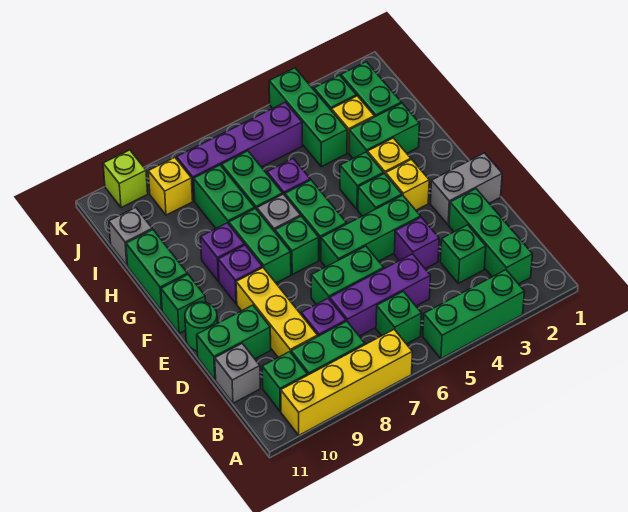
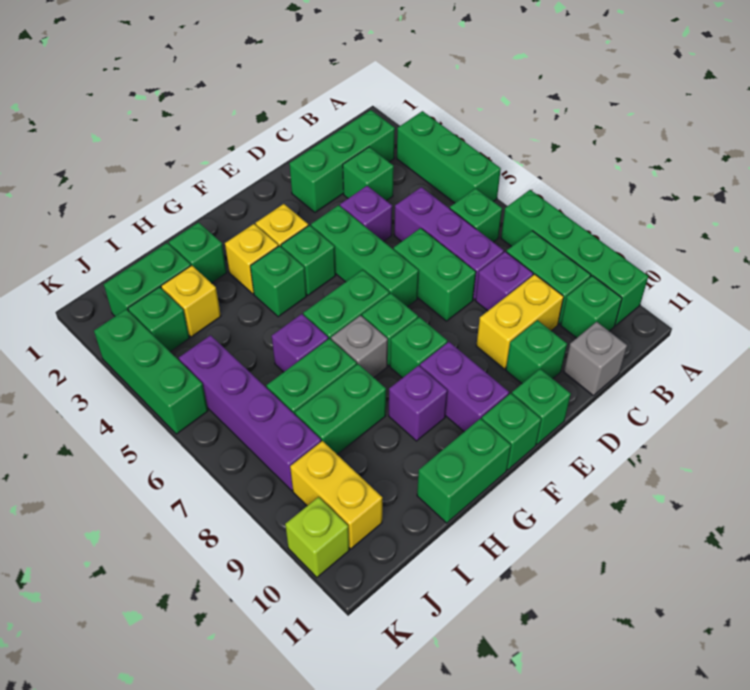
yellow brick A7:A10 level 1 -> green brick A7:A10 level 1
yellow brick C9:E9 level 1 -> yellow brick C9:D9 level 1
green brick D10:D11 level 1 -> green brick D10 level 1
grey brick E1:E2 level 1 -> none
green round brick E11 level 1 -> green brick E11 level 1
green brick F8:G8 level 1 -> green brick F8 level 1
purple brick F9 level 1 -> purple brick F9:F10 level 1
green brick H2:H3 level 1 -> green brick H2 level 1
green brick I4:K4 level 1 -> green brick K3:K5 level 1
grey brick I11 level 1 -> none
yellow brick J9 level 1 -> yellow brick J9:J10 level 1

